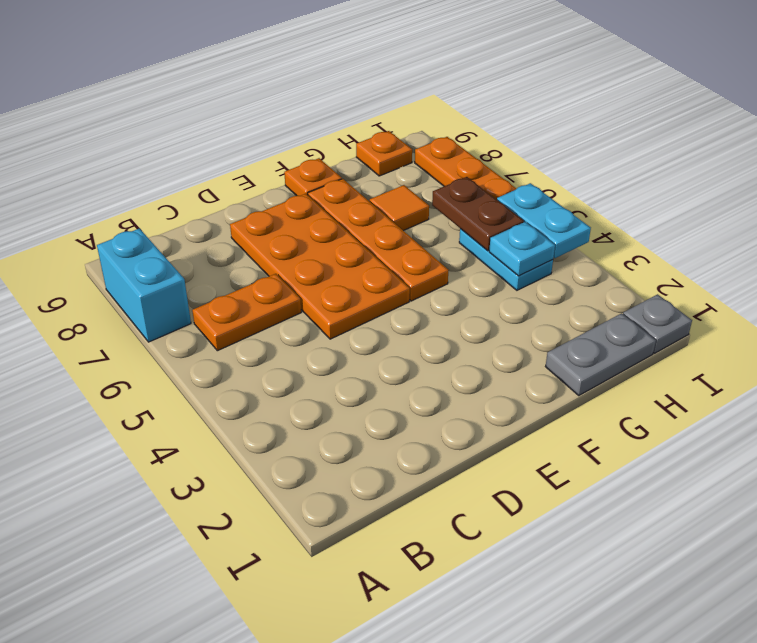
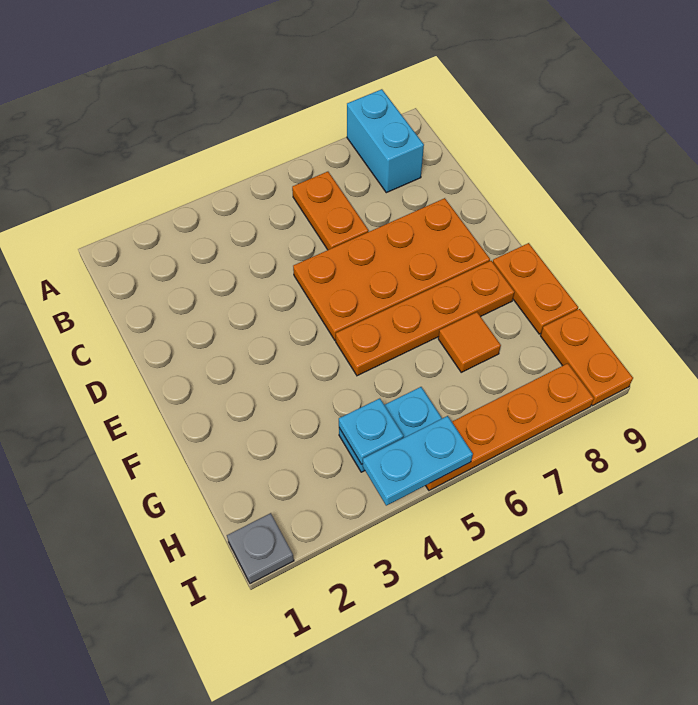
cyan brick A7:A8 level 1 -> cyan brick A8:B8 level 1
orange plate F9 level 1 -> orange plate F9:G9 level 1
grey plate G1:H1 level 1 -> none
brown plate H5:H6 level 2 -> none
orange plate H9 level 1 -> orange plate H9:I9 level 1

